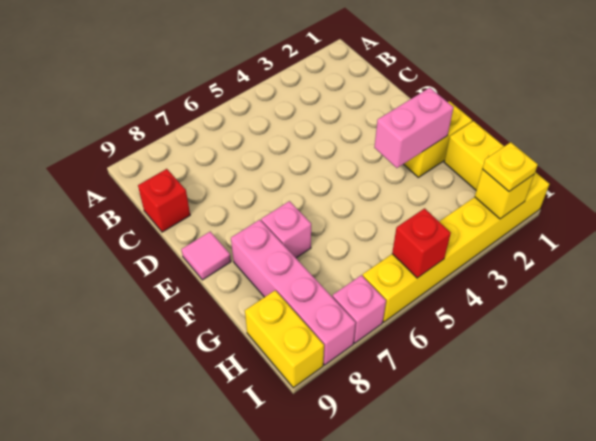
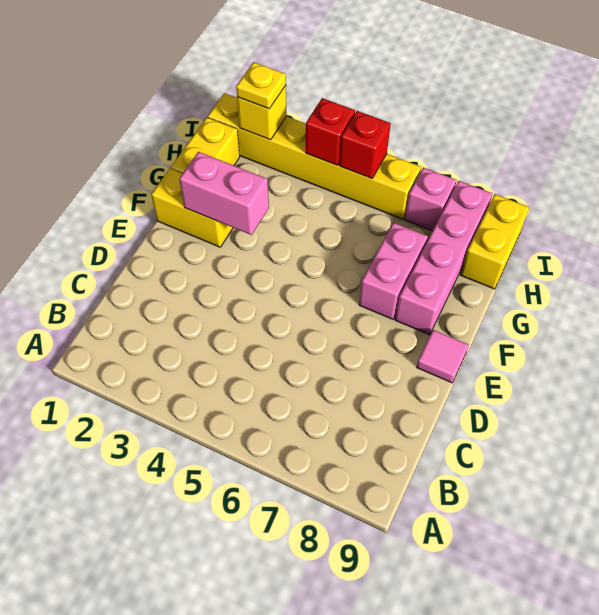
red brick C9 level 1 -> red brick I4 level 2
pink brick F7 level 1 -> pink brick F7:G7 level 1

